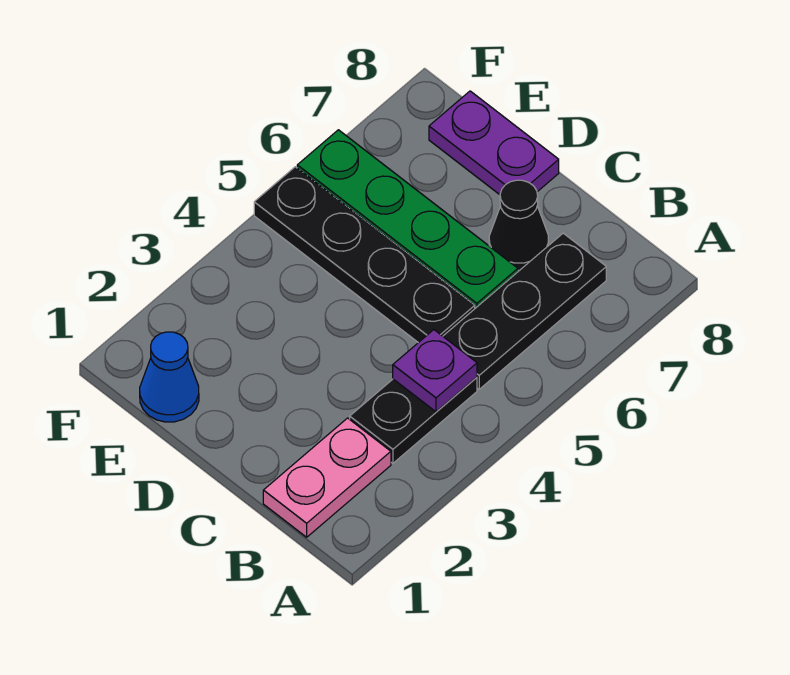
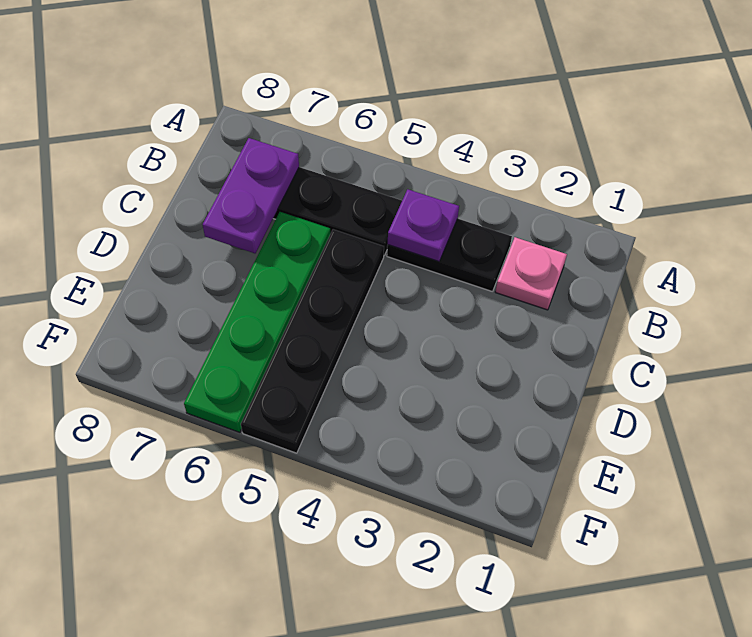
pink plate B1:B2 level 1 -> pink plate B2 level 1
black cone C7 level 1 -> none
purple plate D8:E8 level 1 -> purple plate B7:C7 level 2
blue cone E1 level 1 -> none

